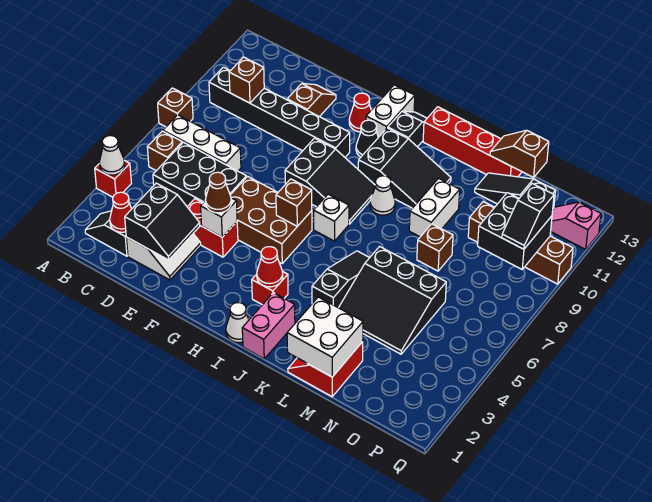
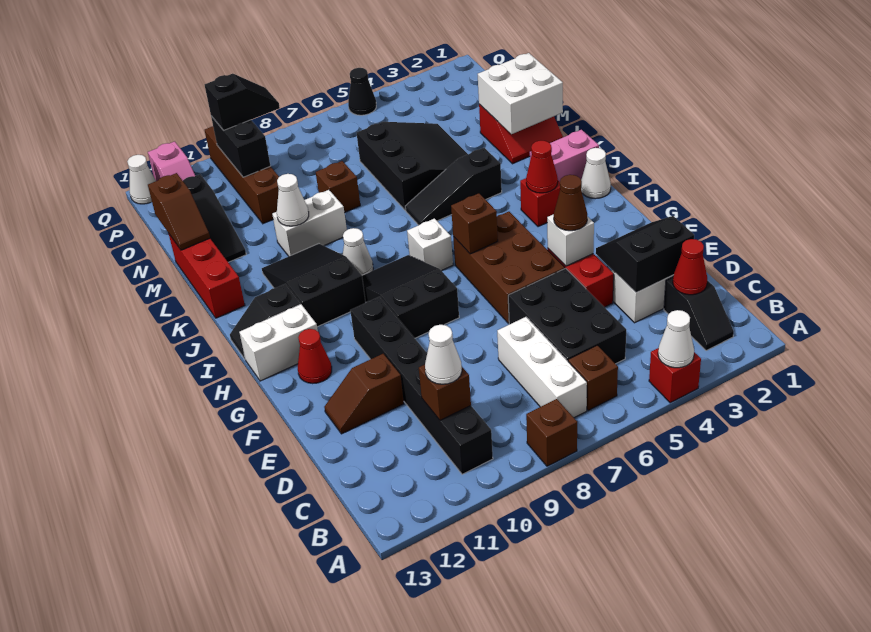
none -> white cone C10 level 3
black cone H11 level 1 -> black cone Q5 level 1
red brick J13:M13 level 1 -> red brick K13:M13 level 1
none -> white cone L10 level 2
black brick O9:P10 level 2 -> black brick O10:P10 level 2
none -> white cone Q13 level 1

